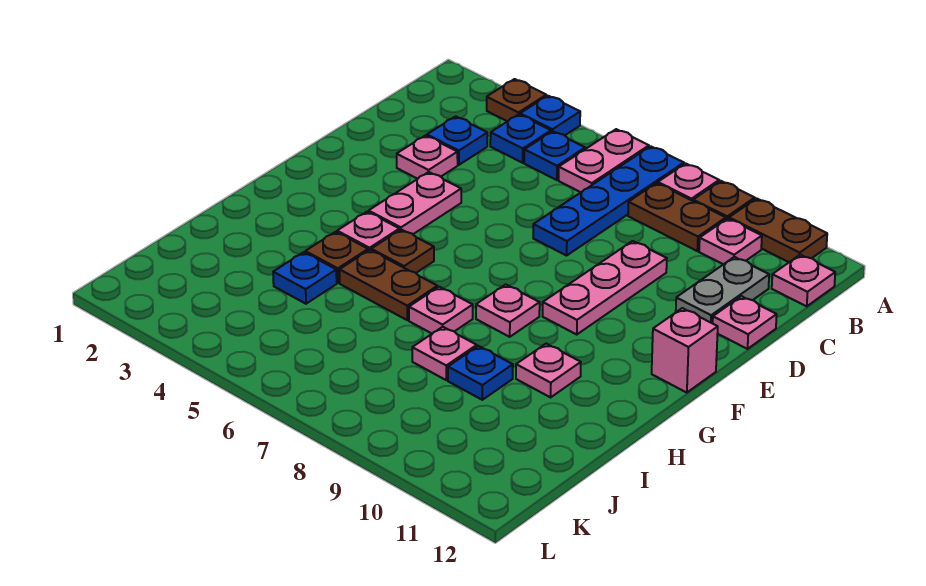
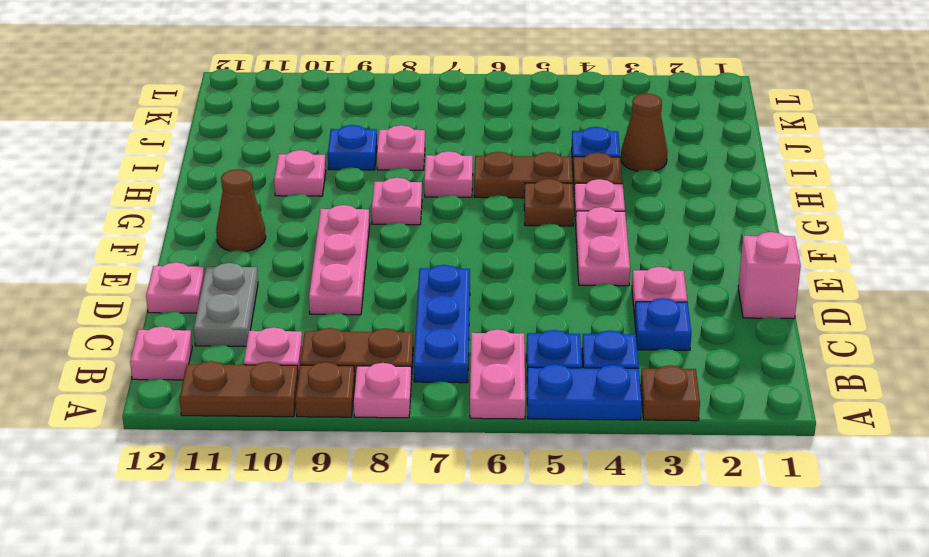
blue plate A4 level 1 -> blue plate A4:A5 level 1
blue plate A7:D7 level 1 -> blue plate B7:D7 level 1
none -> brown cone F11 level 1
pink brick F12 level 1 -> pink brick D1 level 1
none -> brown cone I3 level 1

